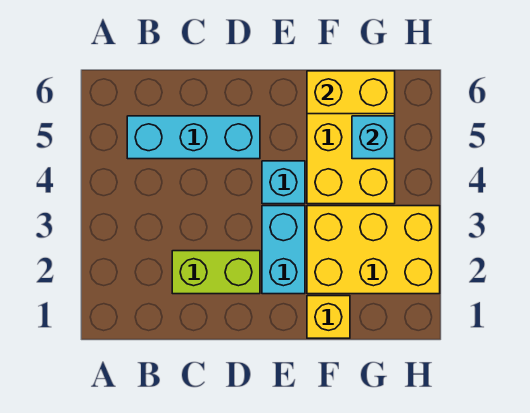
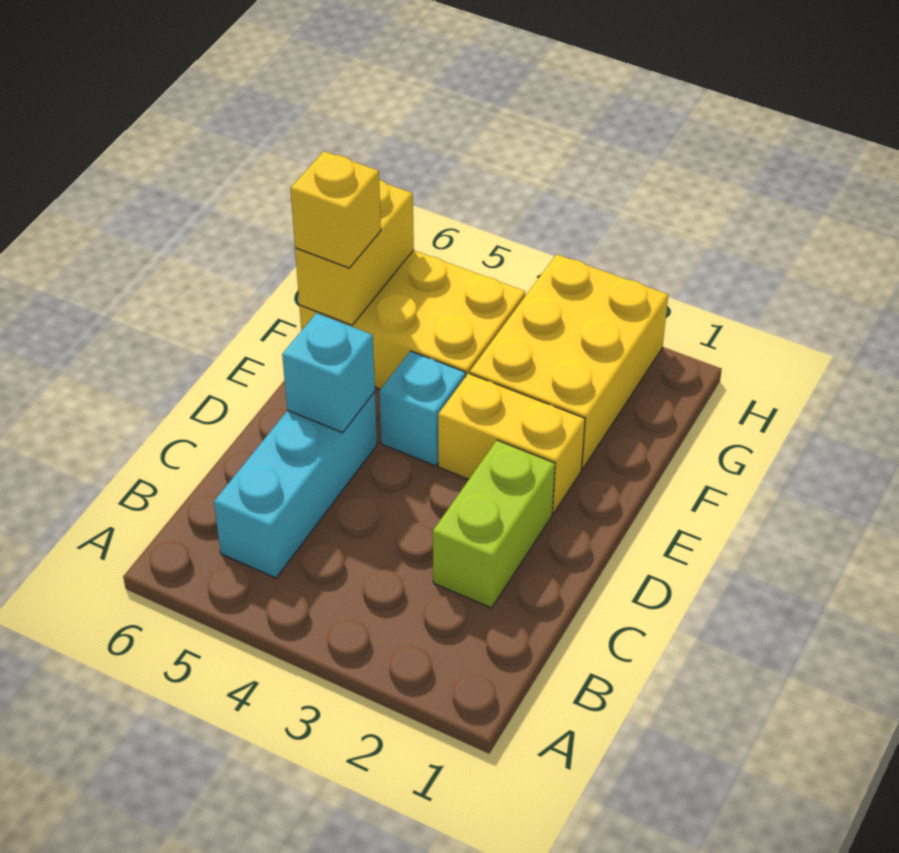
cyan brick E2:E3 level 1 -> yellow brick E2:E3 level 1
yellow brick F1 level 1 -> yellow brick F6 level 3
cyan brick G5 level 2 -> cyan brick D5 level 2

